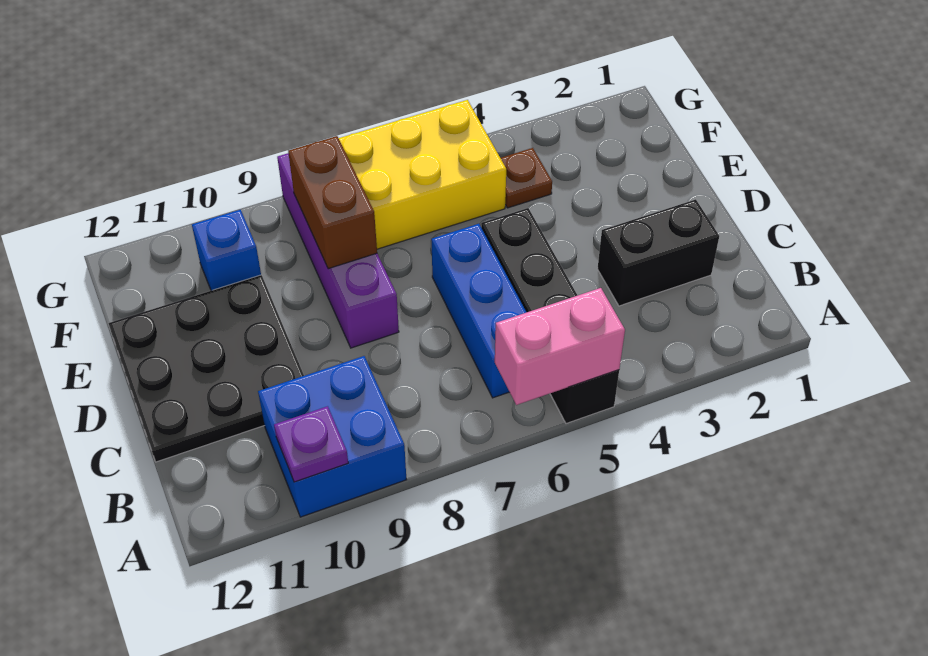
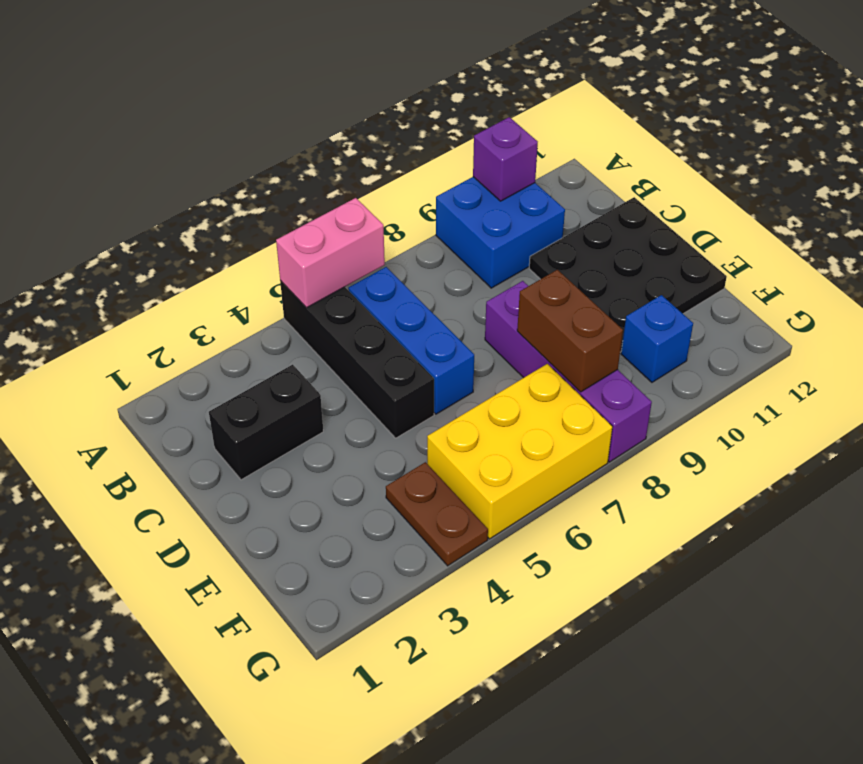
purple plate A10 level 2 -> purple brick A10 level 2
brown plate F4 level 1 -> brown plate F4:G4 level 1

